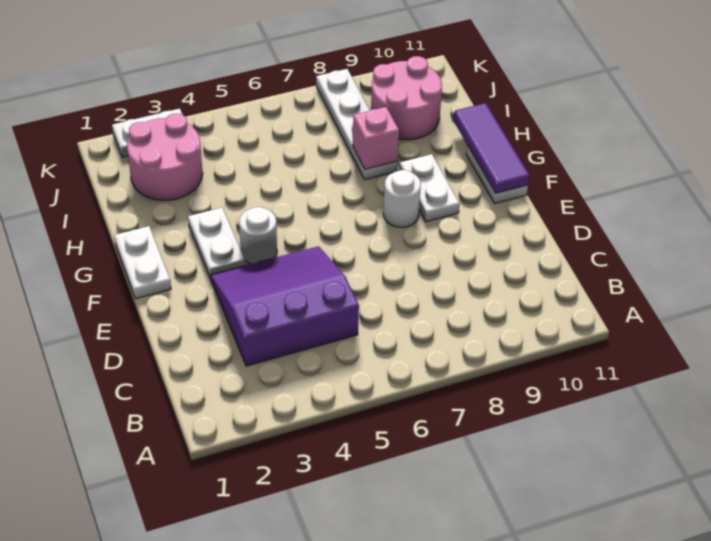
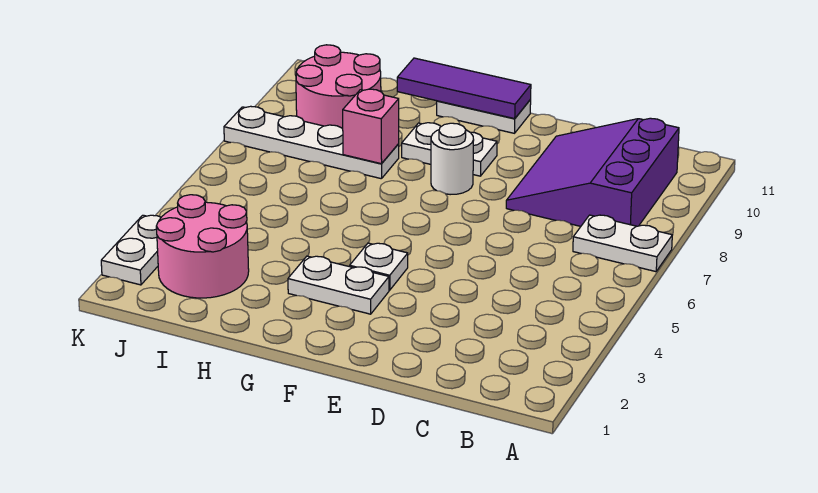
purple slope C3:E5 level 1 top C -> purple slope B8:D10 level 1 top B
white plate F1:G1 level 1 -> white plate A7:B7 level 1
white round brick F4 level 1 -> white plate F4 level 1

